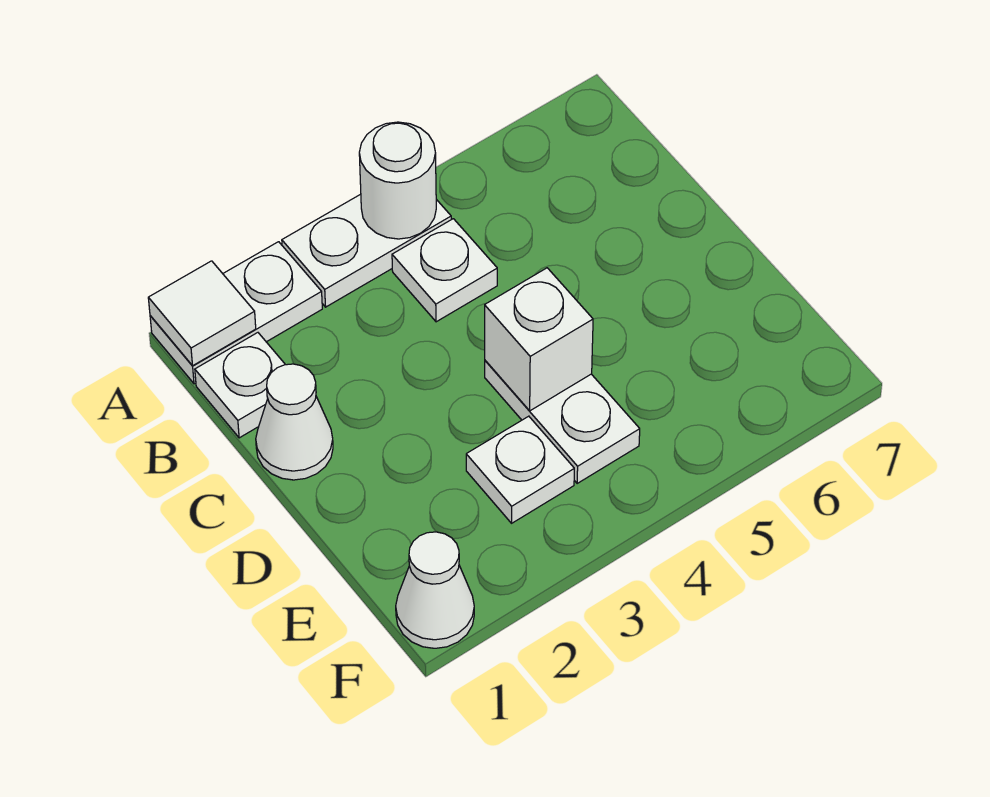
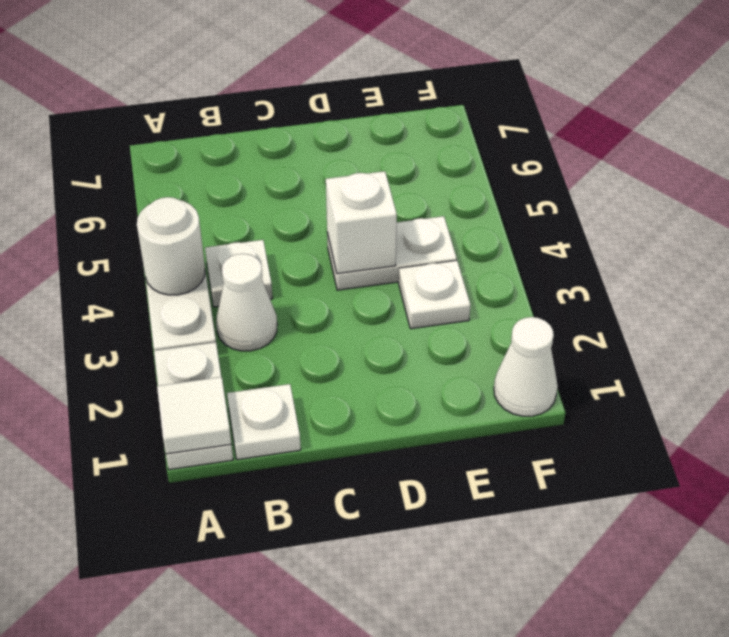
white cone C1 level 1 -> white cone B3 level 1

